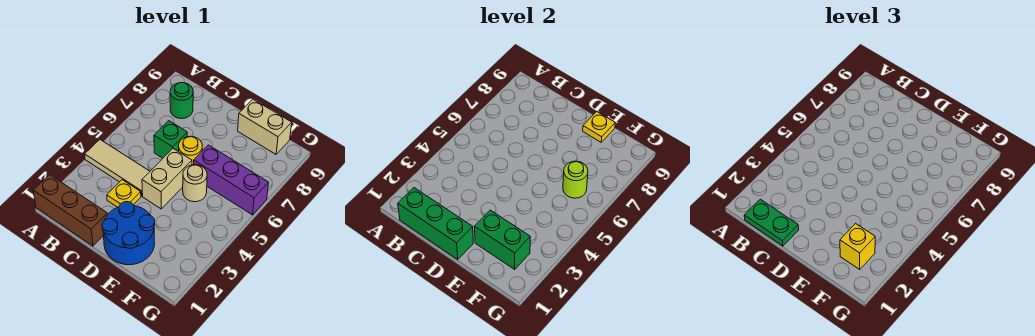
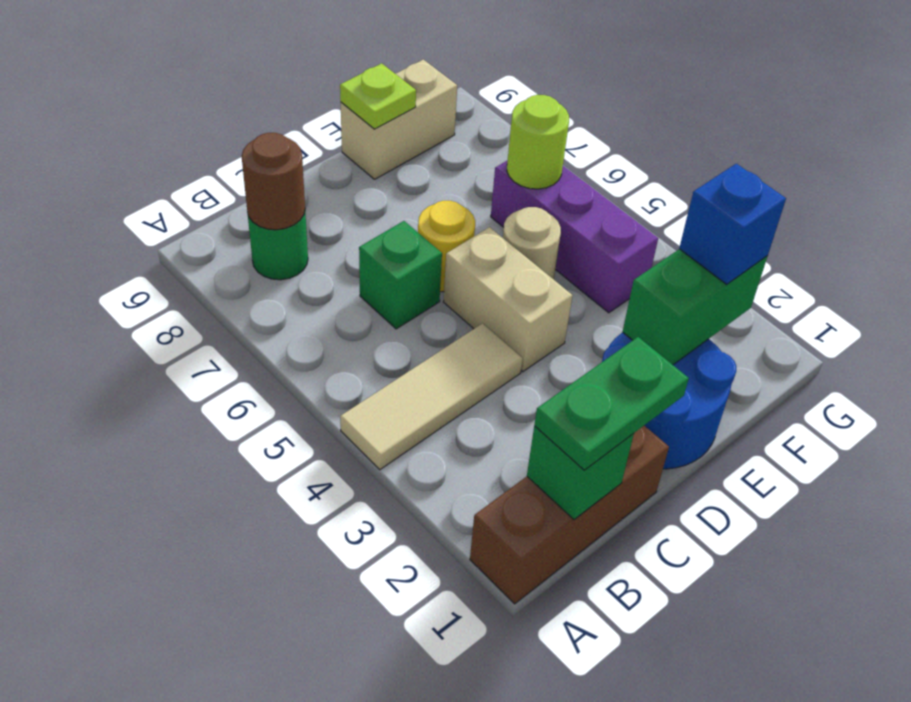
green brick B1:D1 level 2 -> green brick B1 level 2
none -> brown round brick B8 level 2
yellow plate C3 level 1 -> none
purple brick E6:G6 level 1 -> purple brick F4:F6 level 1
yellow plate E9 level 2 -> lime plate E9 level 2
yellow brick F2 level 3 -> blue brick F2 level 3

